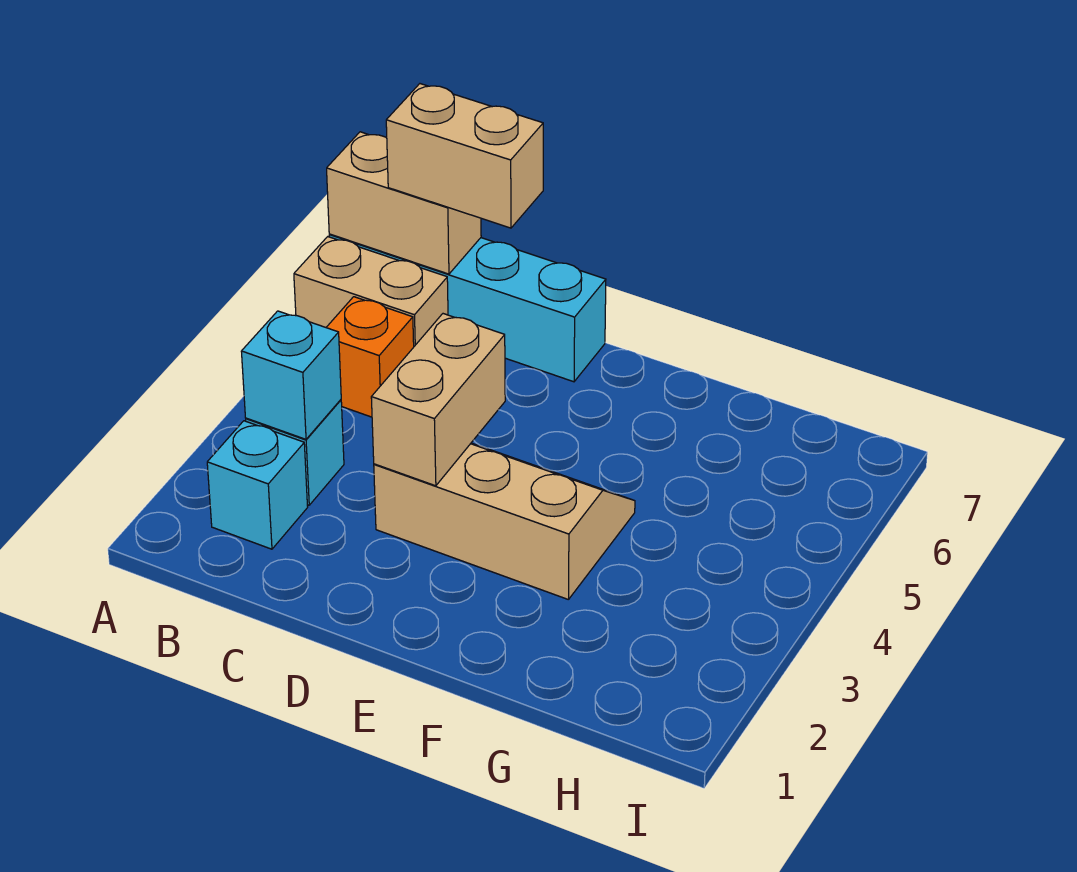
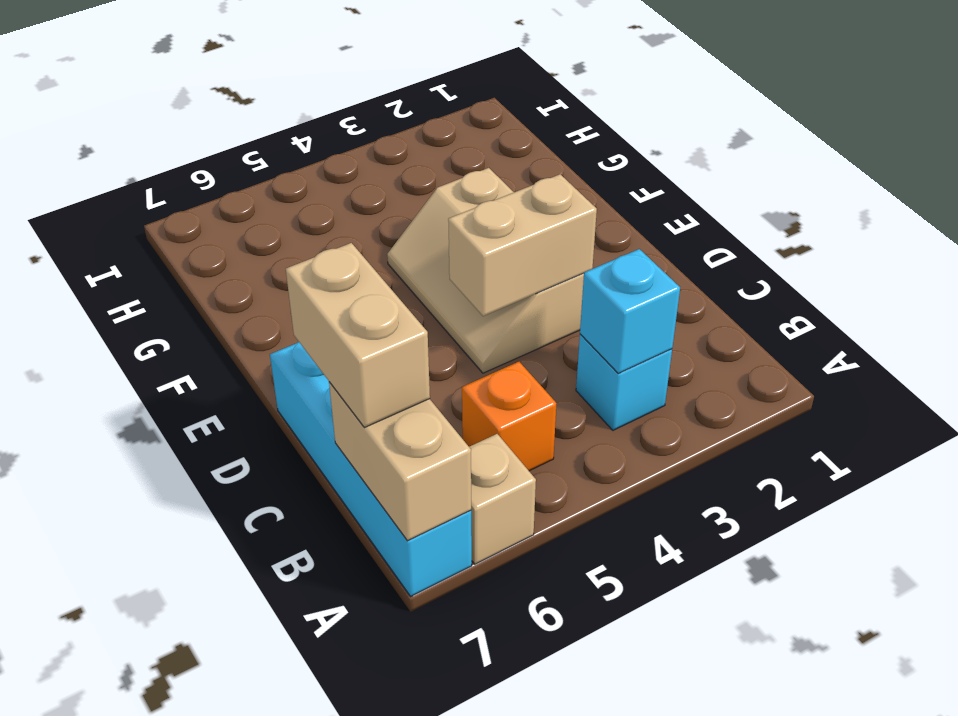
tan brick A6:B6 level 1 -> tan brick A6 level 1
cyan brick B2 level 1 -> none

